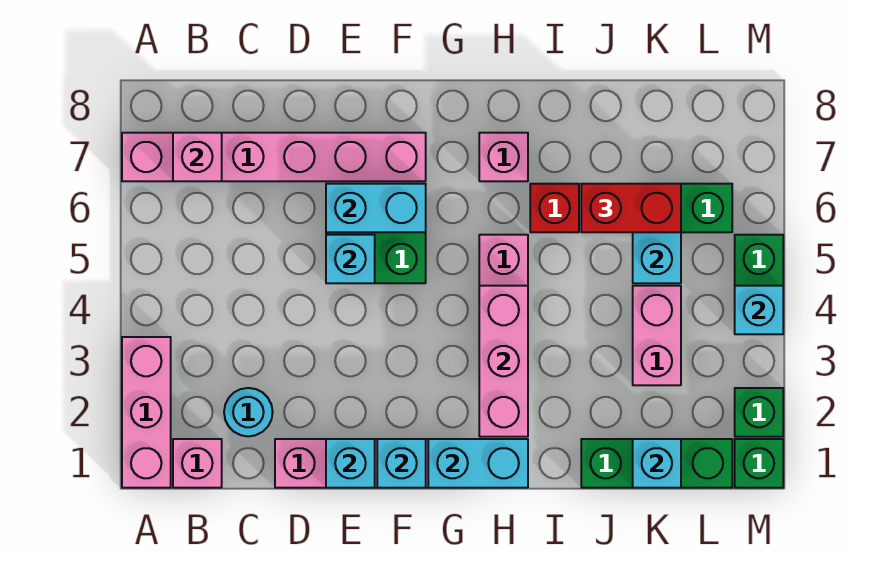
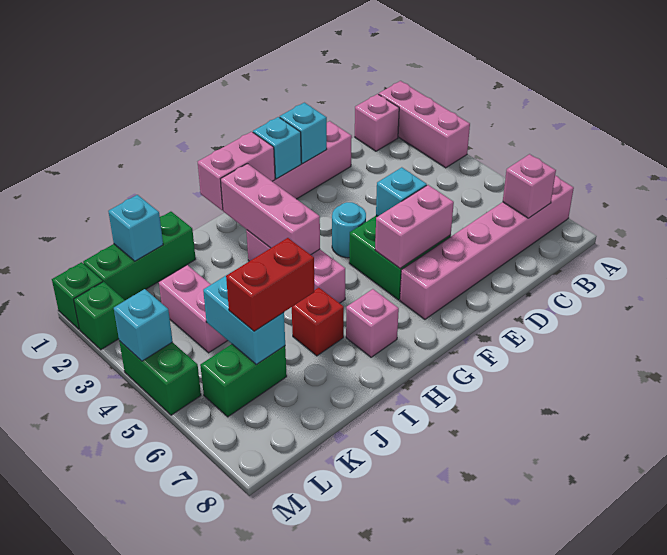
cyan round brick C2 level 1 -> cyan round brick F4 level 1
cyan brick E6:F6 level 2 -> pink brick E6:F6 level 2
cyan brick G1:H1 level 2 -> pink brick G1:H1 level 2

